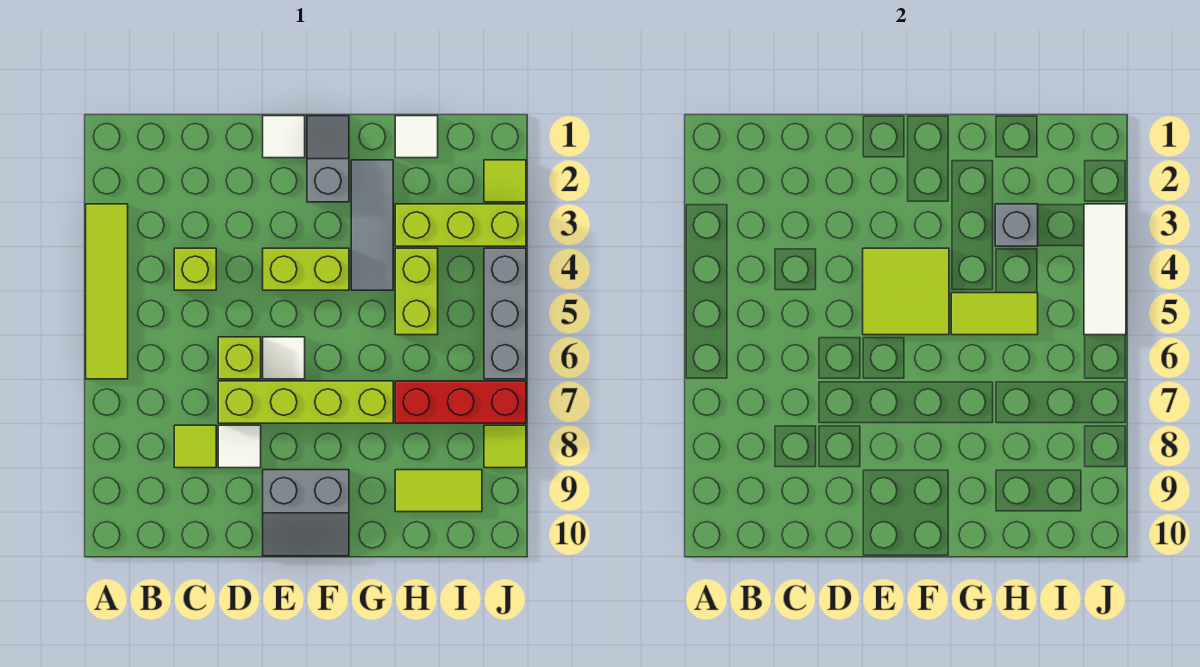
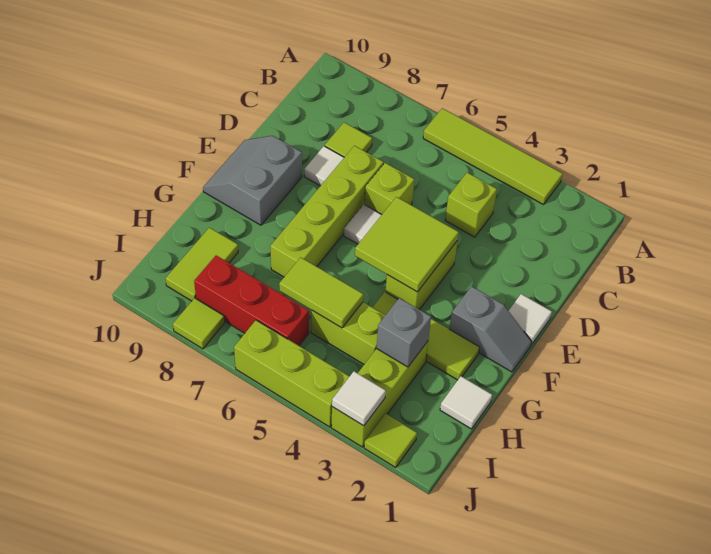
grey tile G2:G4 level 1 -> lime tile G2:G4 level 1
lime tile G5:H5 level 2 -> lime tile H5:H6 level 2
red brick H7:J7 level 1 -> red brick I6:I8 level 1
white tile J3:J5 level 2 -> white tile J3 level 2
grey brick J4:J6 level 1 -> lime brick J4:J6 level 1

